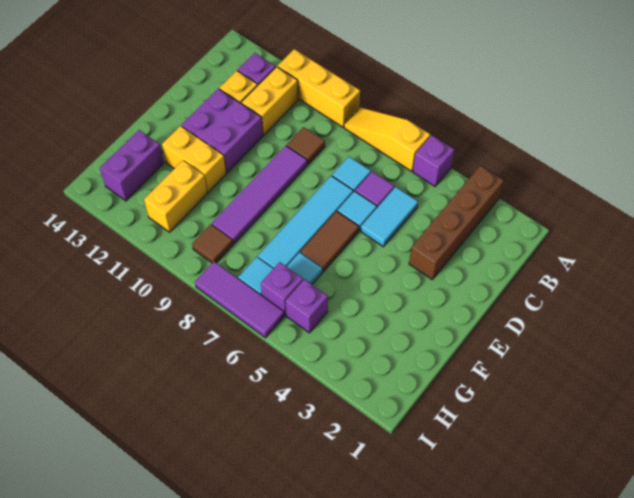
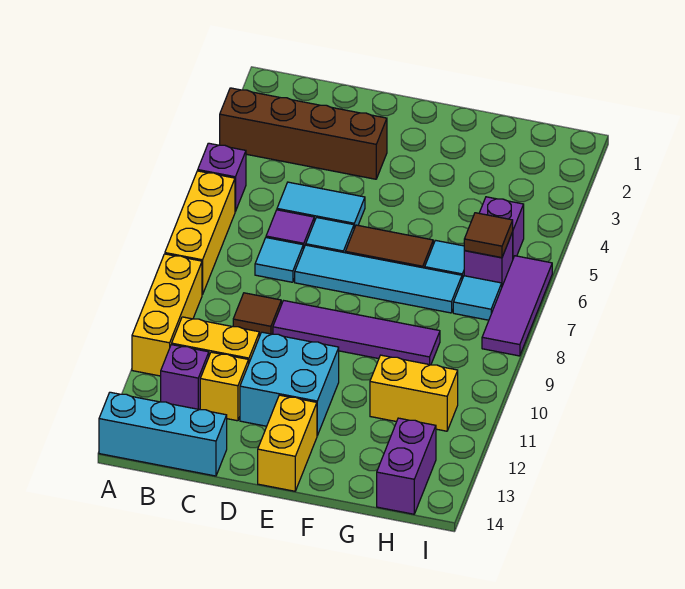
yellow slope A6:A8 level 1 top 6 -> yellow brick A6:A8 level 1
none -> cyan brick A14:C14 level 1
purple brick D11:E12 level 1 -> cyan brick D11:E12 level 1
yellow brick F11:F12 level 1 -> yellow brick E13:E14 level 1
purple brick G13:H13 level 1 -> purple brick H13:H14 level 1
brown tile H9 level 1 -> brown tile H6 level 2

